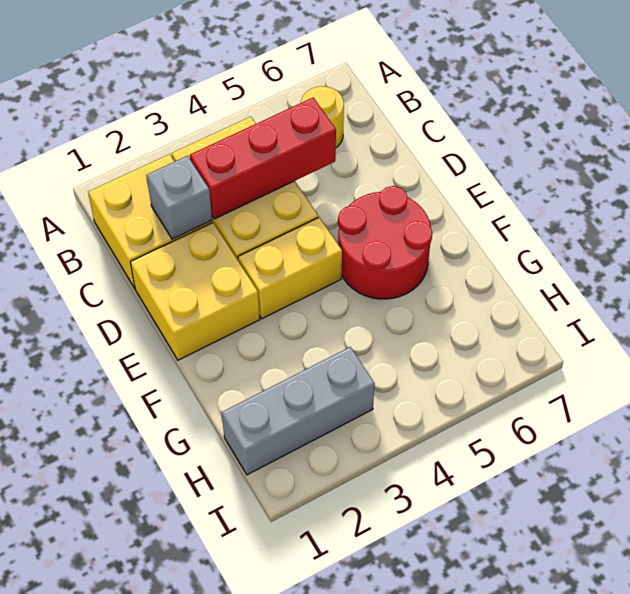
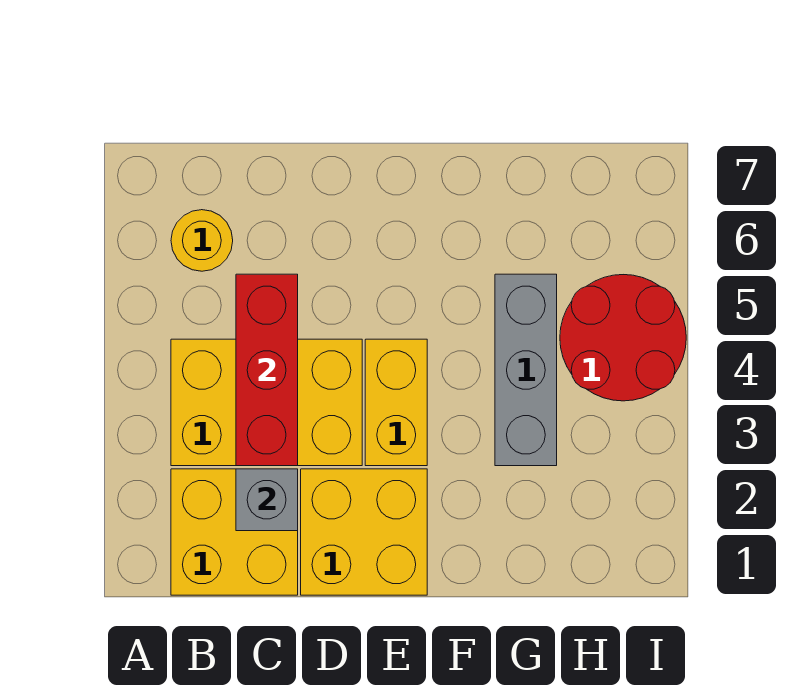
red round brick E5:F6 level 1 -> red round brick H4:I5 level 1
grey brick H1:H3 level 1 -> grey brick G3:G5 level 1

